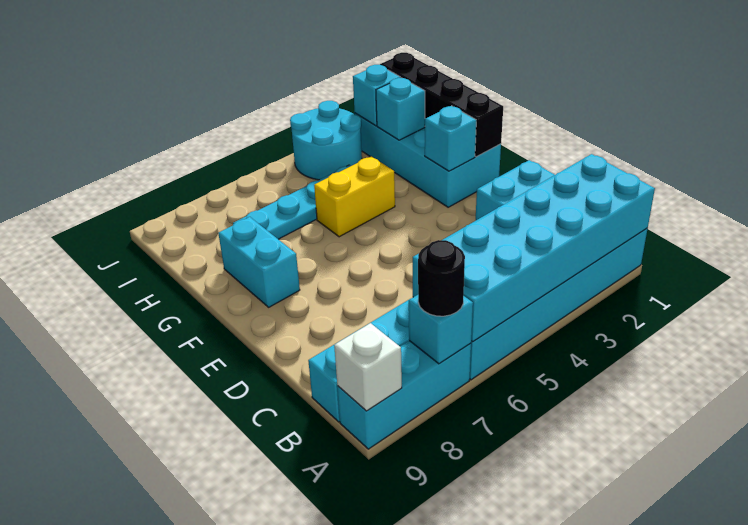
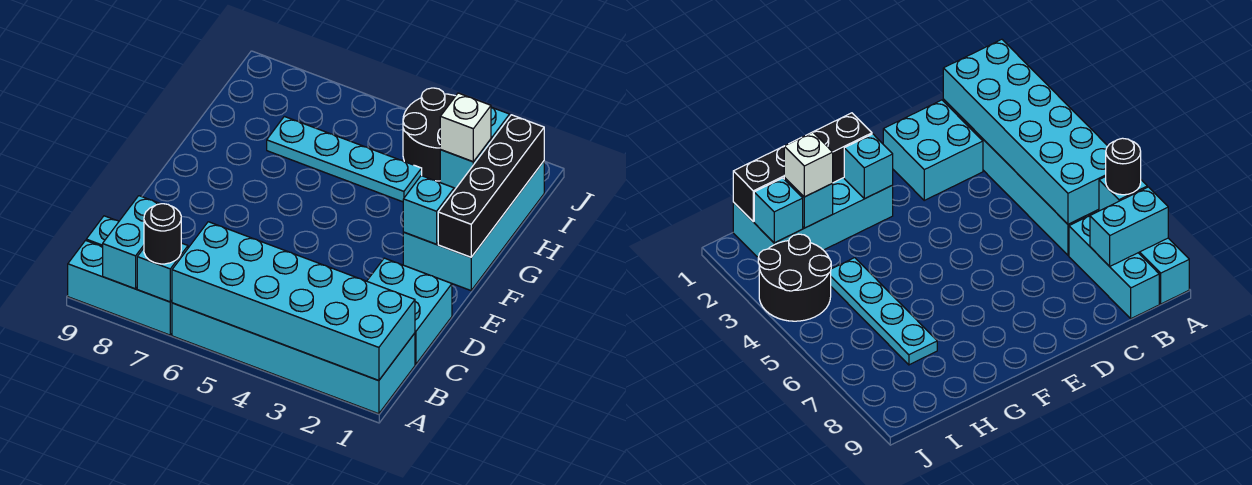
white brick A9 level 2 -> white brick H2 level 3
cyan brick F8:G8 level 1 -> cyan brick A8:B8 level 2
yellow brick G4:G5 level 1 -> none
cyan round brick I3:J4 level 1 -> black round brick I3:J4 level 1

